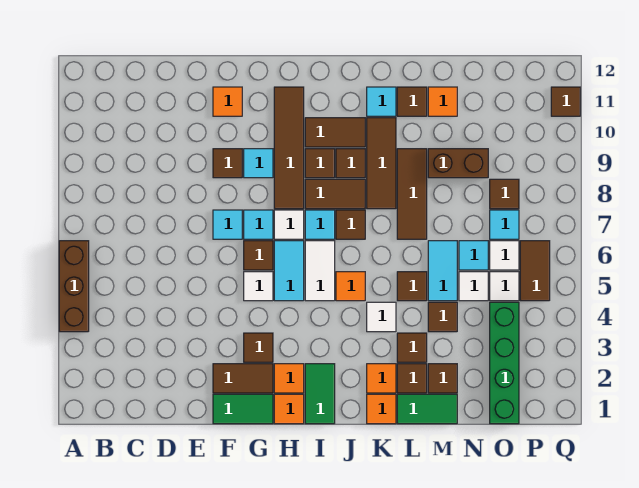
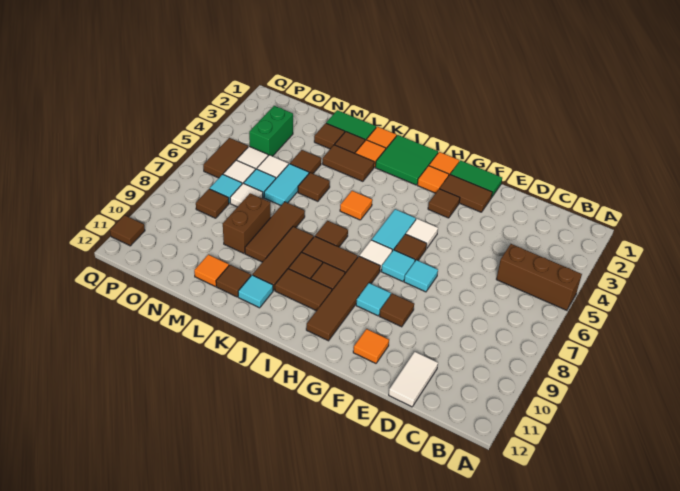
brown brick A4:A6 level 1 -> brown brick A5:C5 level 1
green tile I1:I2 level 1 -> green tile I1:J2 level 1
white tile I5:I6 level 1 -> white tile D11:D12 level 1
cyan tile I7 level 1 -> none
white tile K4 level 1 -> white tile N7 level 1
brown tile L3 level 1 -> brown tile K3:L3 level 1
brown brick M9:N9 level 1 -> brown brick M8:M9 level 1
green brick O1:O4 level 1 -> green brick O3:O4 level 1

